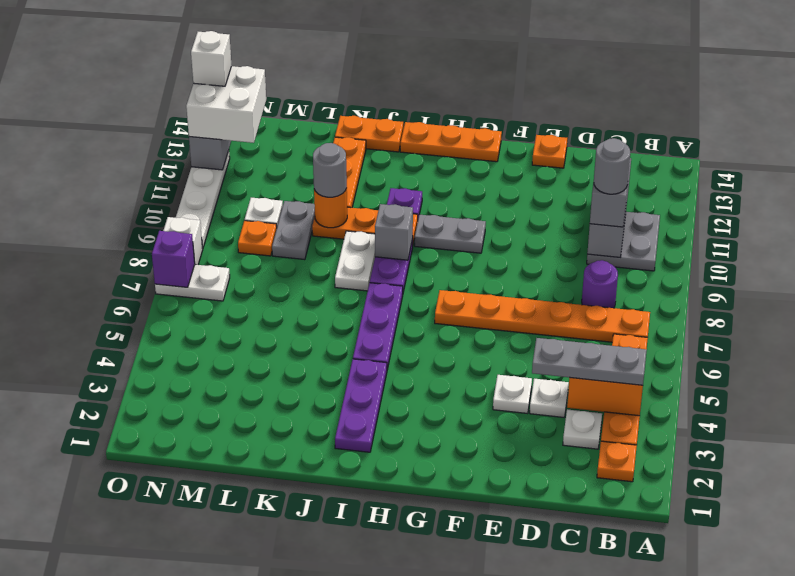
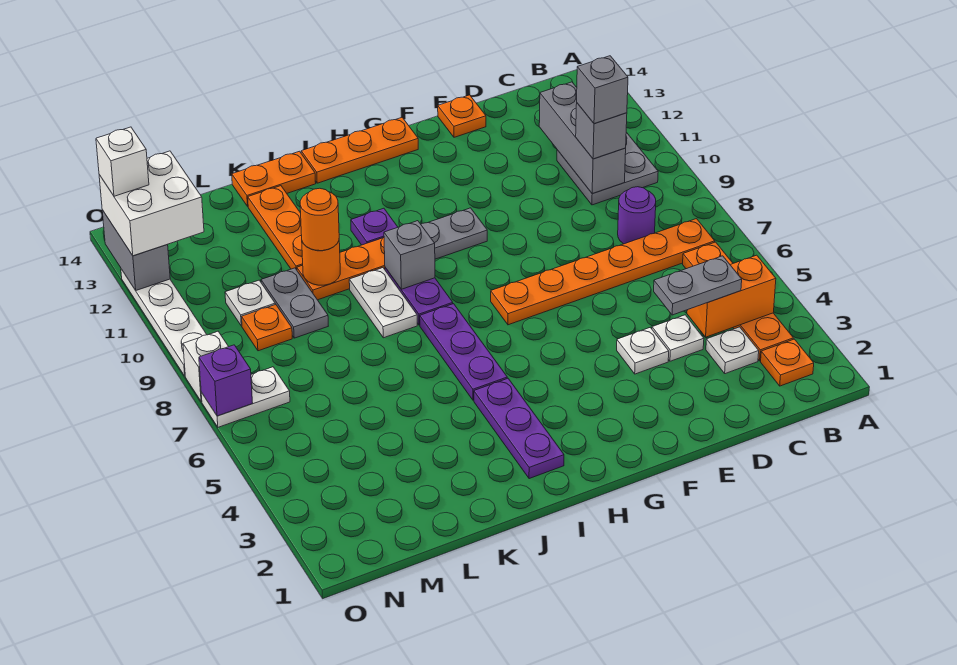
grey plate B4:D4 level 3 -> grey plate C4:D4 level 3
grey round brick C10 level 4 -> grey brick C10 level 4
grey round brick K10 level 3 -> orange round brick K10 level 3

